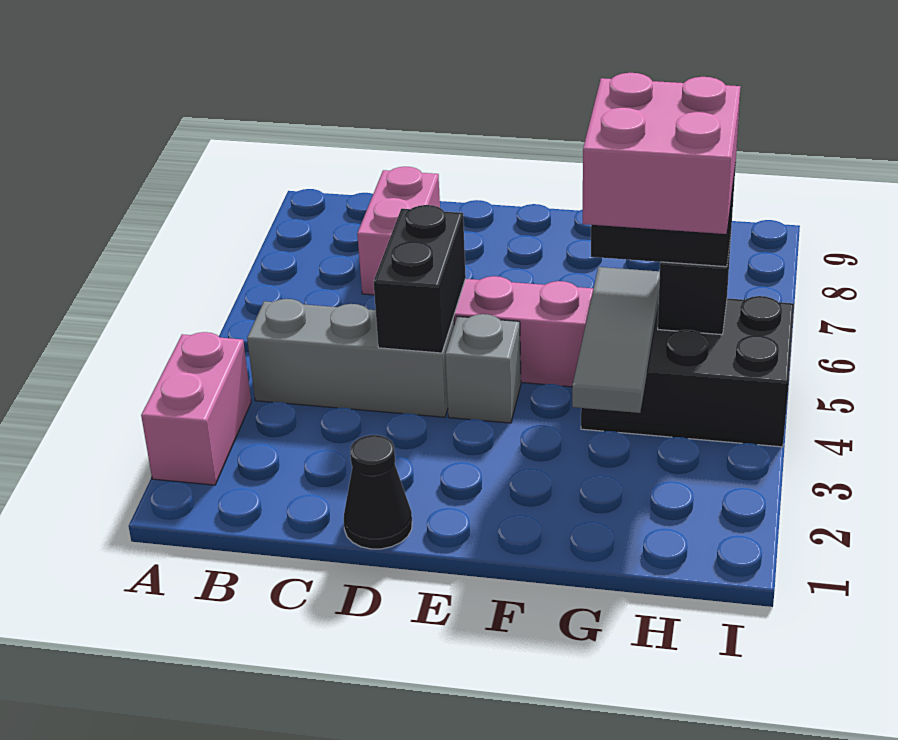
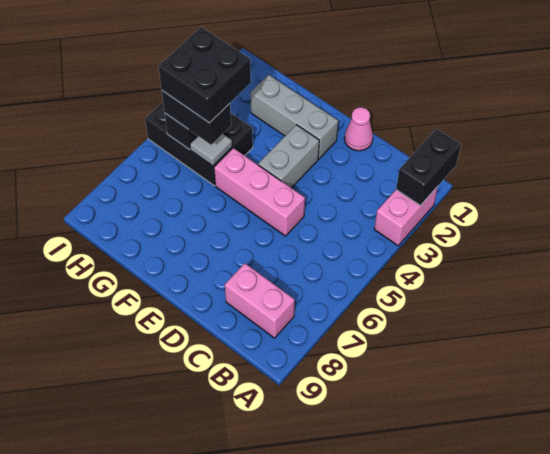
grey brick B4:D4 level 1 -> grey brick E2:G2 level 1
pink brick C7:C8 level 1 -> pink brick B8:C8 level 1
black cone D1 level 1 -> pink cone D1 level 1
black brick D4:D5 level 2 -> black brick A1:A2 level 2
grey brick E4 level 1 -> grey brick E3:E4 level 1
grey tile G3:G5 level 2 -> grey tile G5 level 2
pink brick G4:H5 level 4 -> black brick G4:H5 level 4

